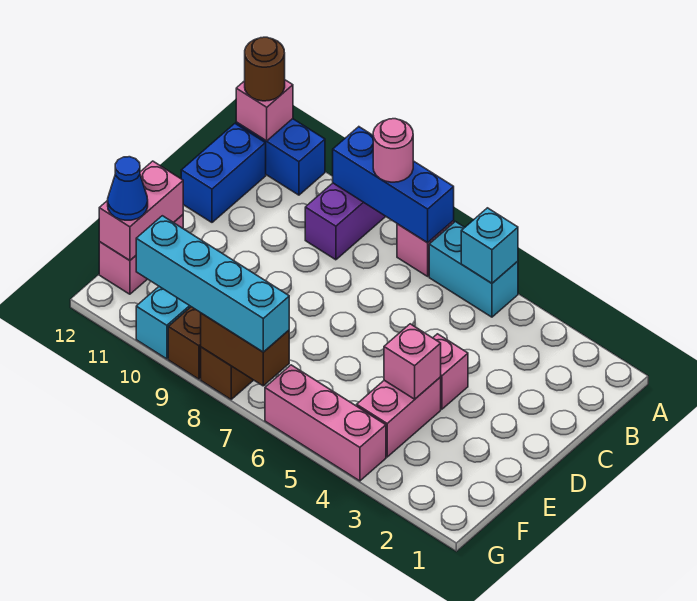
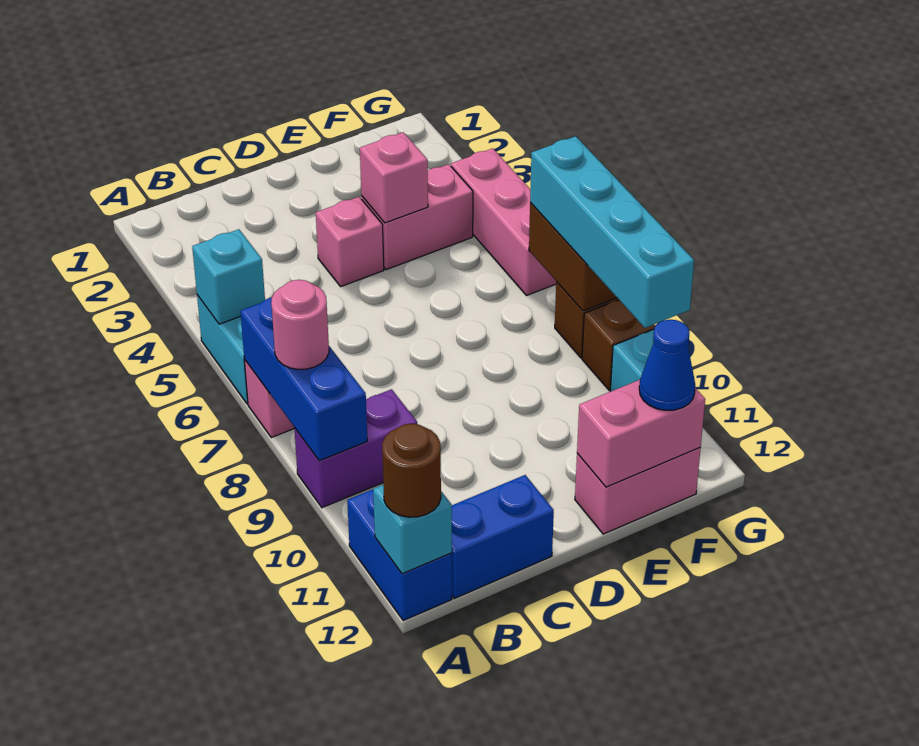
pink brick A12 level 2 -> cyan brick A12 level 2

